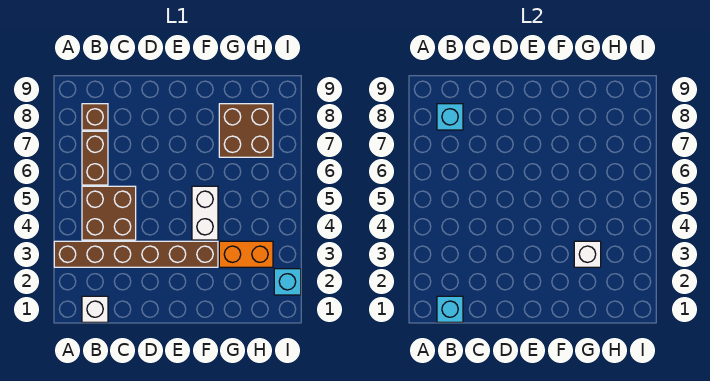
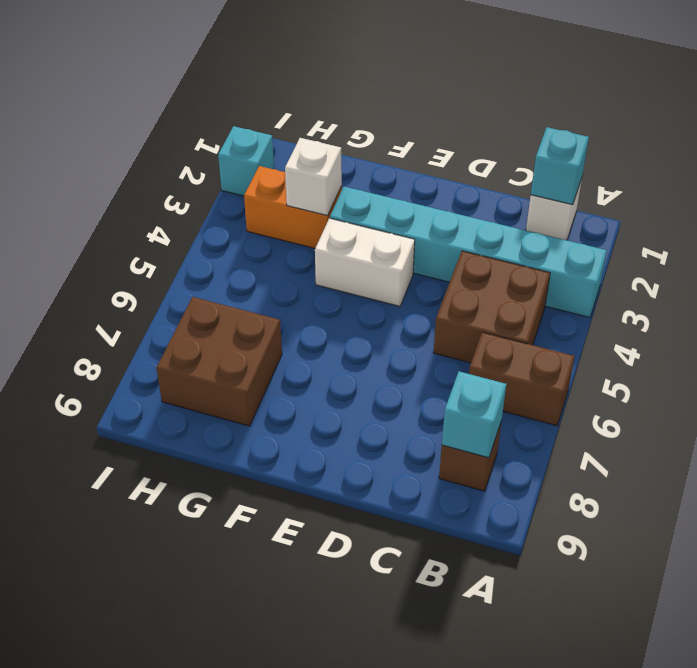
brown brick A3:F3 level 1 -> cyan brick A3:F3 level 1
brown brick B6:B7 level 1 -> brown brick A6:B6 level 1
white brick F4:F5 level 1 -> white brick E4:F4 level 1

